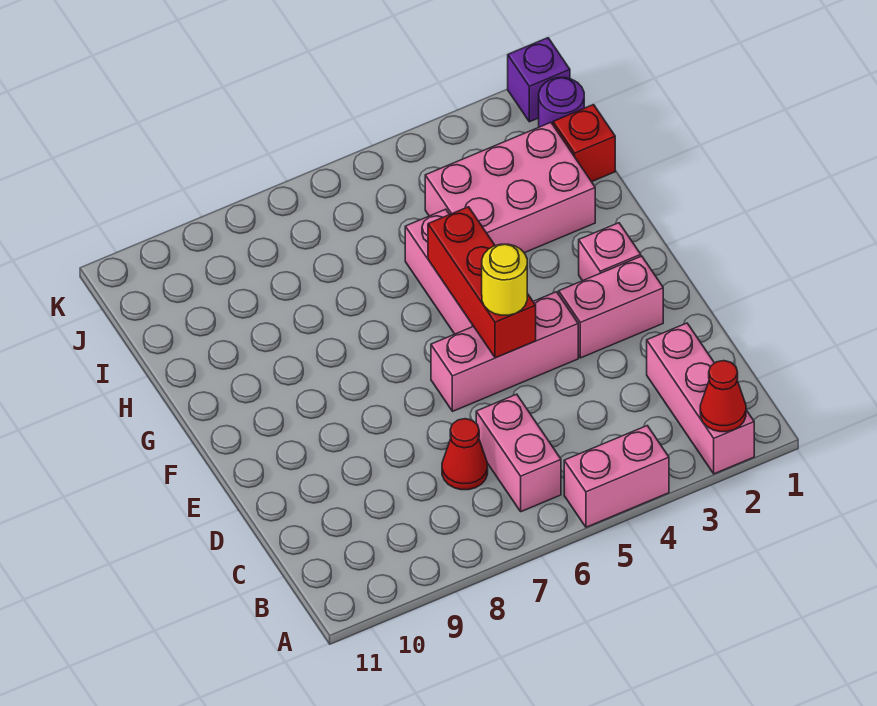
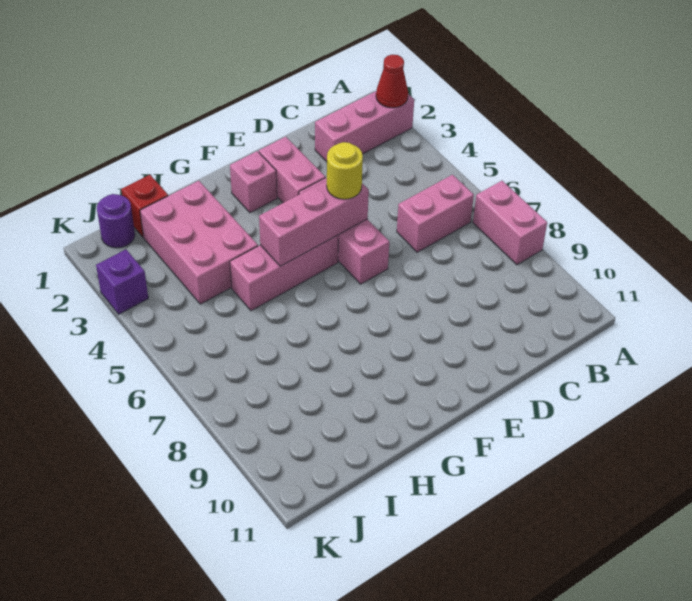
pink brick A4:A5 level 1 -> pink brick A7:A8 level 1
red cone C7 level 1 -> none
red brick E5:G5 level 2 -> pink brick E5:G5 level 2
purple brick K1 level 1 -> purple brick K3 level 1

